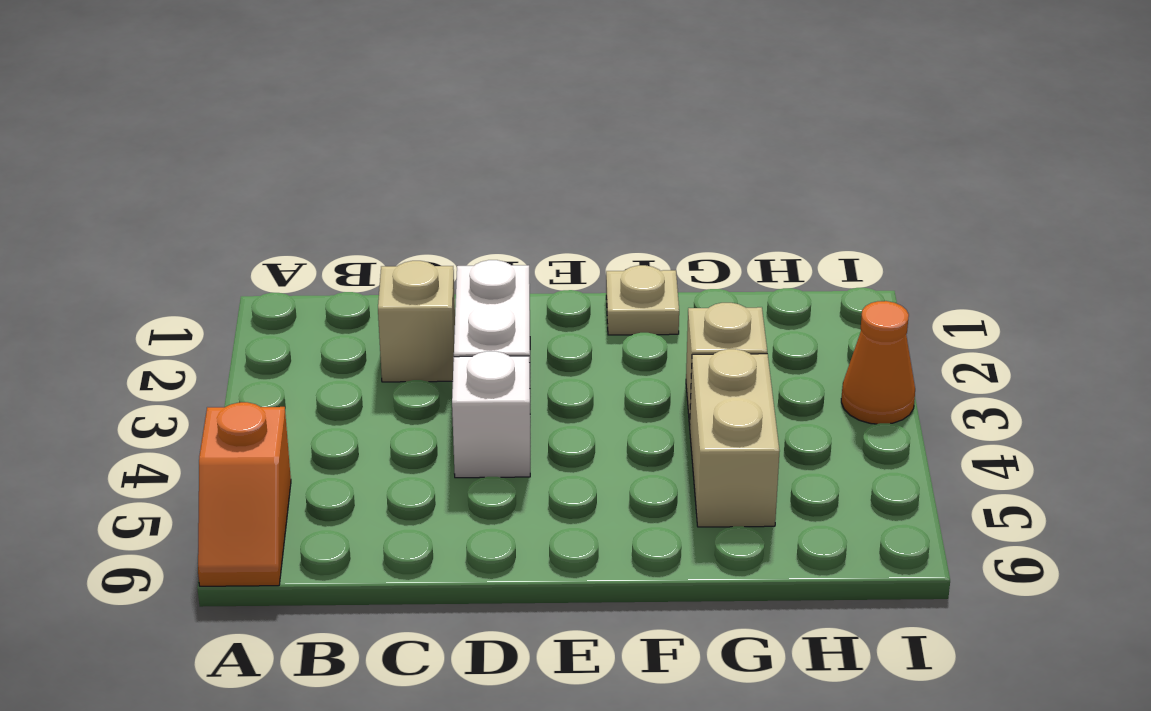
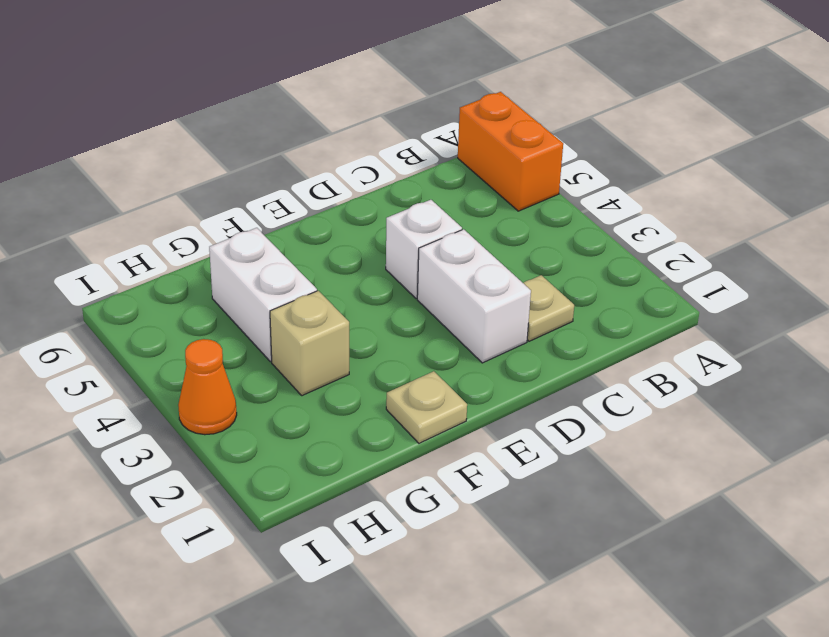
orange slope A5:A6 level 1 top 5 -> orange brick A5:A6 level 1
tan brick C2 level 1 -> tan plate C2 level 1
tan brick G4:G5 level 1 -> white brick G4:G5 level 1

